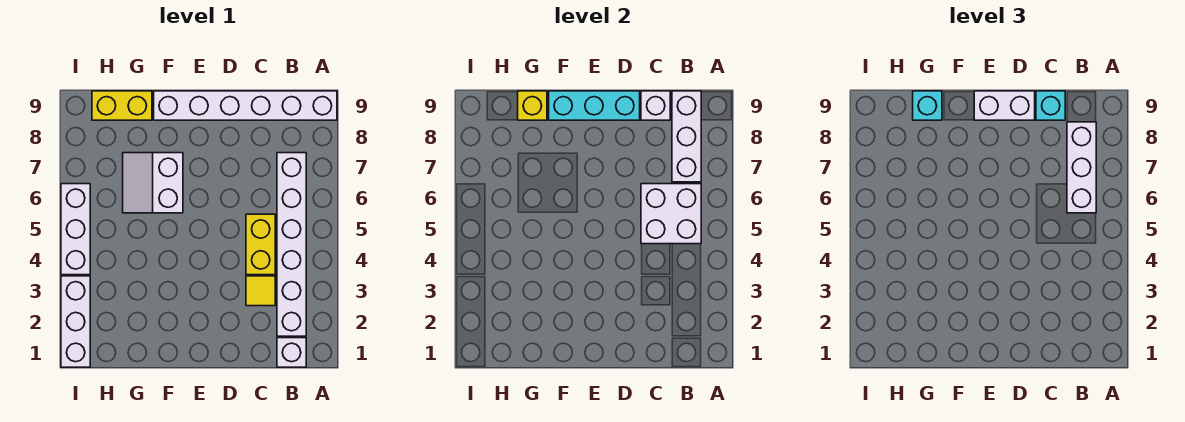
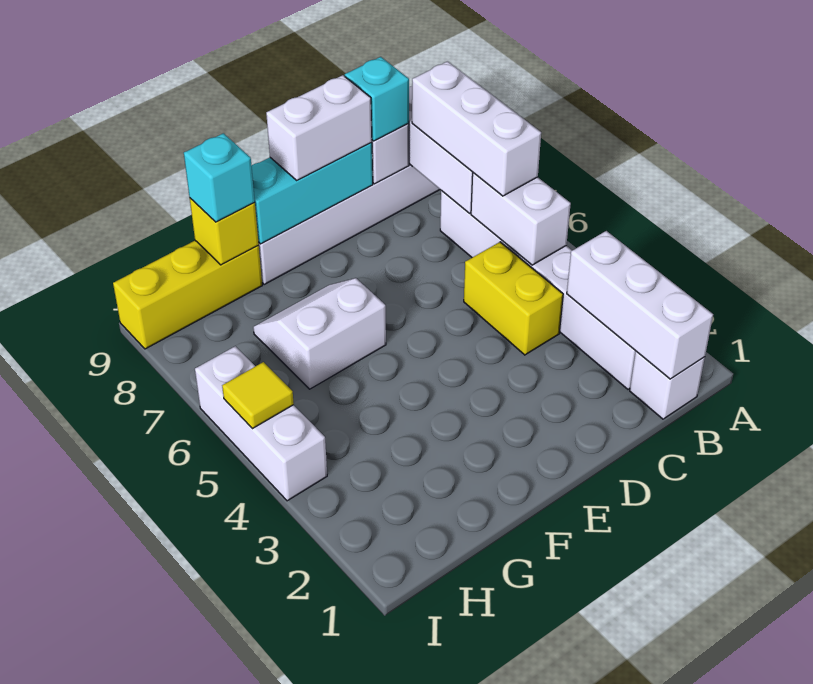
white brick B5:C6 level 2 -> white brick B5:B6 level 2
yellow tile C3 level 1 -> yellow tile I5 level 2
white slope F6:G7 level 1 top F -> white slope F6:G7 level 1 top 6
yellow brick G9:H9 level 1 -> yellow brick G9:I9 level 1
white brick I1:I3 level 1 -> white brick B1:B3 level 2

